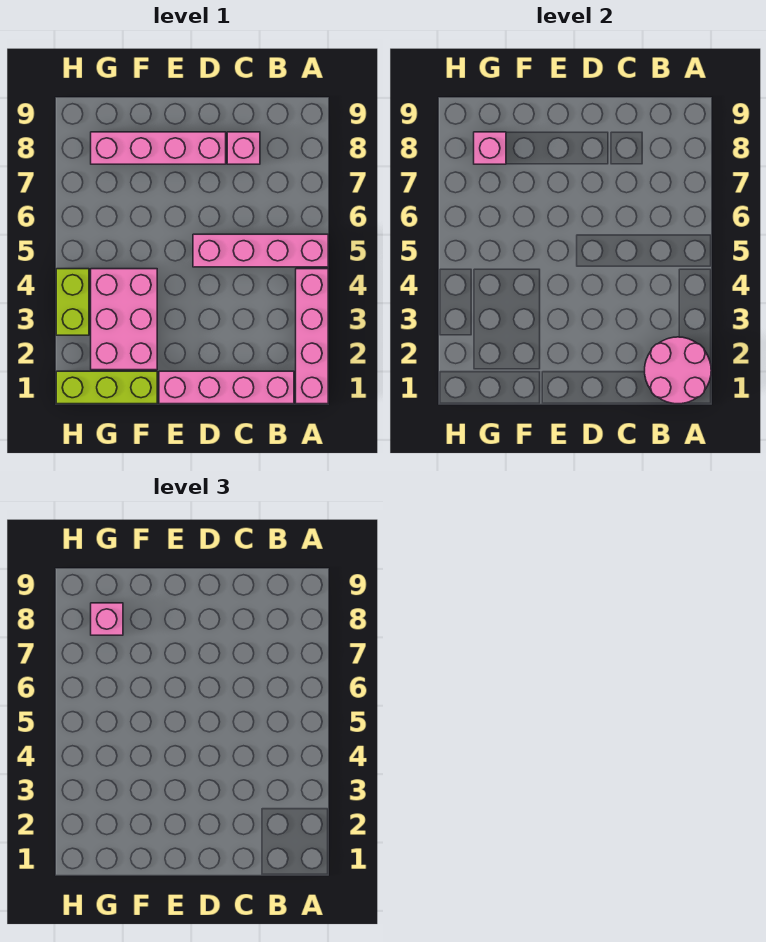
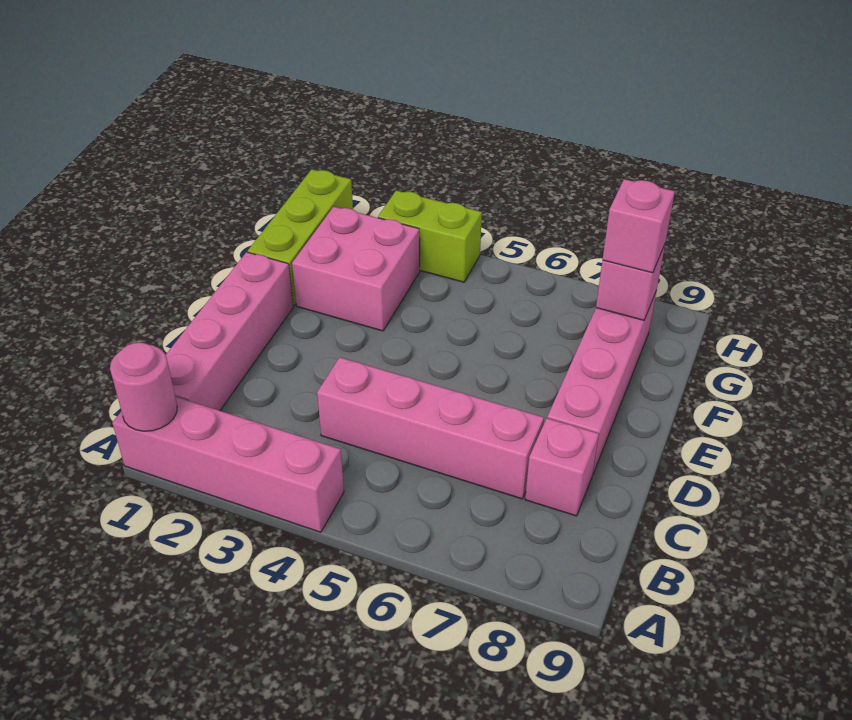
pink round brick A1:B2 level 2 -> pink round brick A1 level 2
pink brick A5:D5 level 1 -> pink brick C4:C7 level 1
pink brick F2:G4 level 1 -> pink brick F2:G3 level 1

